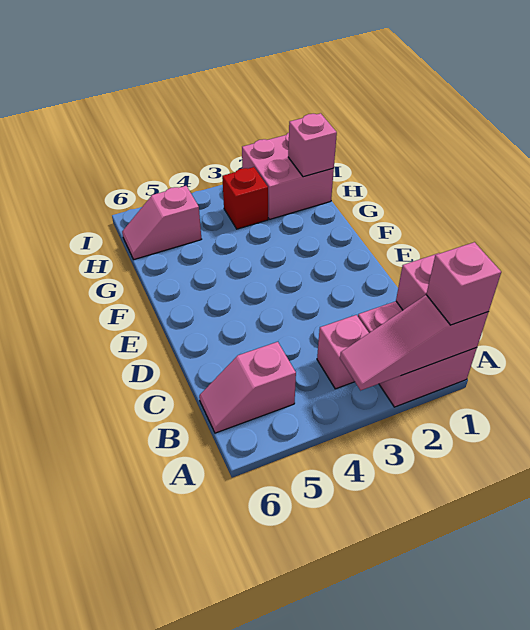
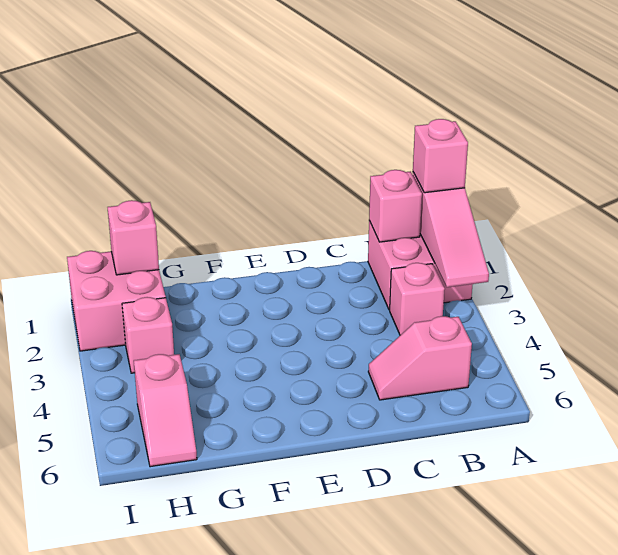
pink slope B5:B6 level 1 top 5 -> pink slope B5:C5 level 1 top B
red brick H3 level 1 -> pink brick H3 level 1

